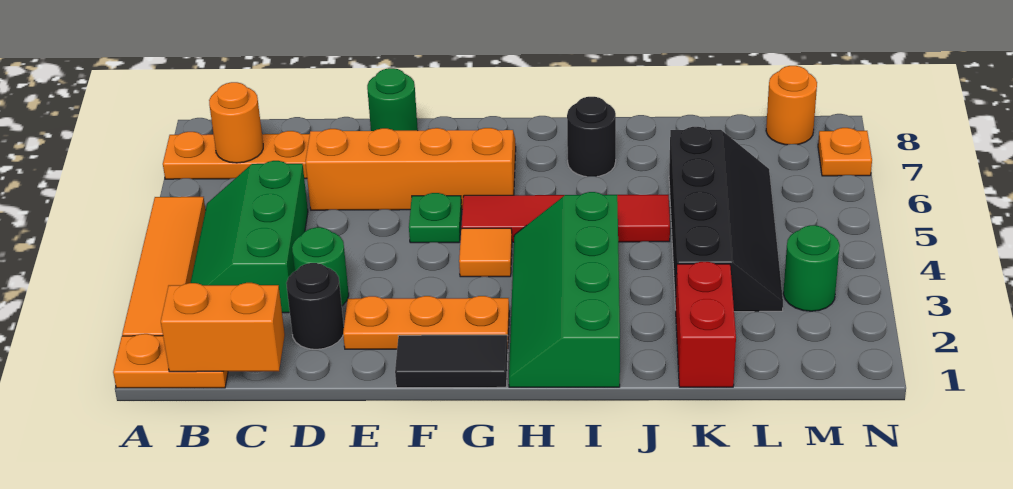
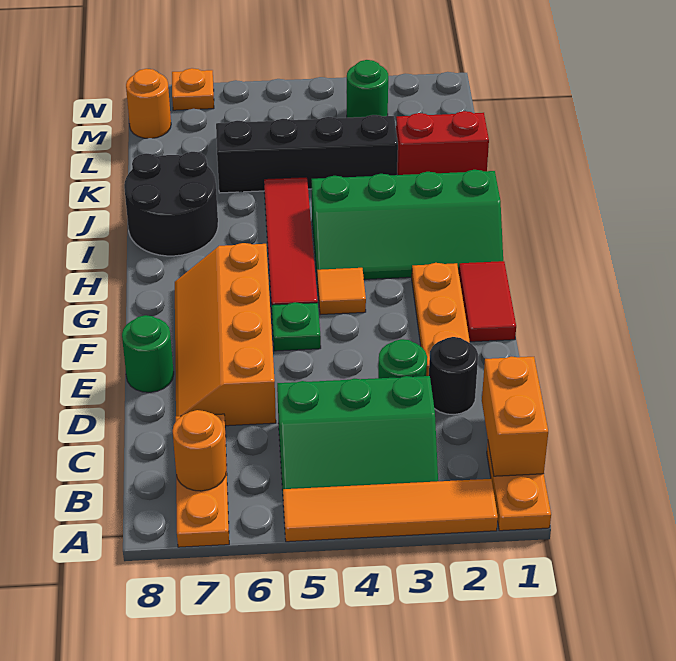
black tile F1:G1 level 1 -> red tile F1:G1 level 1
black round brick I7 level 1 -> black round brick I7:J8 level 1

